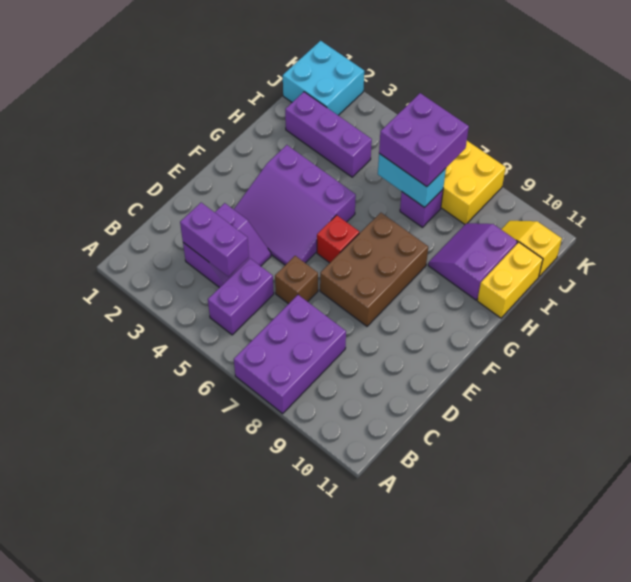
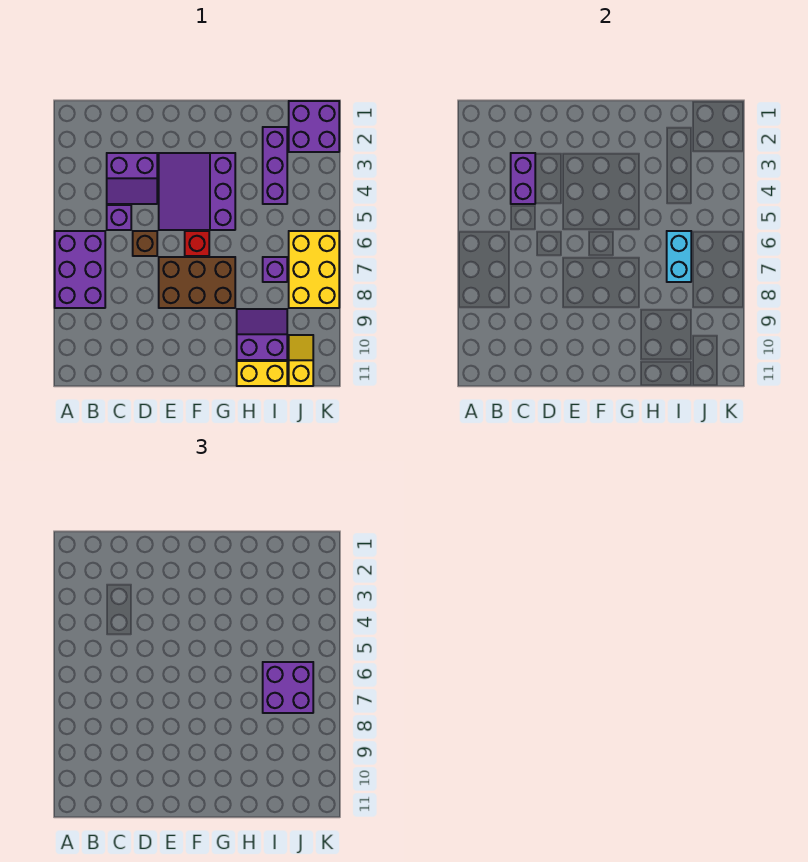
purple brick A7:C8 level 1 -> purple brick A6:B8 level 1
purple brick B5:C5 level 1 -> purple brick C5 level 1
cyan brick J1:K2 level 1 -> purple brick J1:K2 level 1

